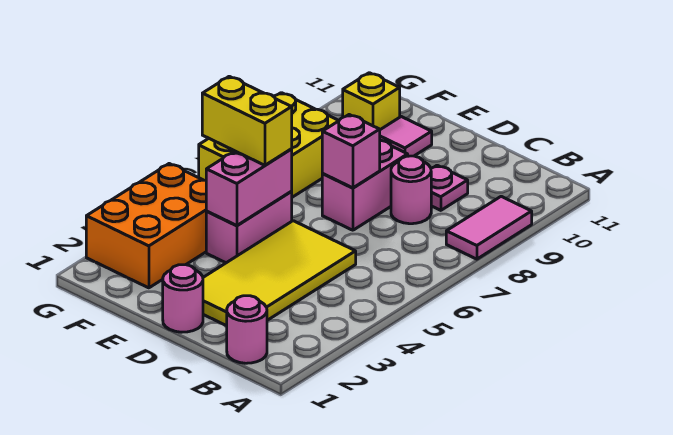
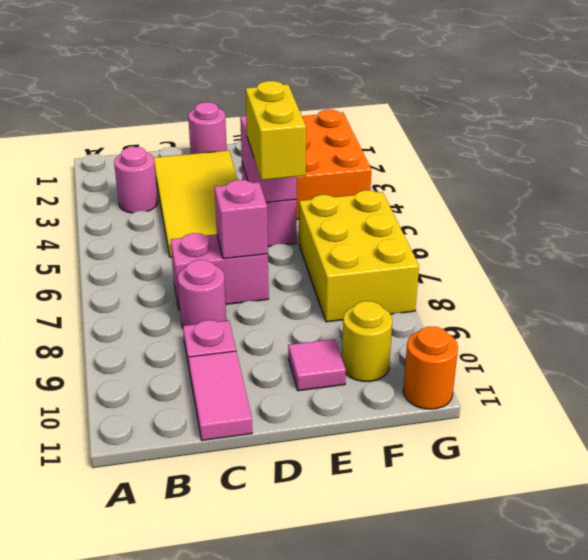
pink tile A8:A9 level 1 -> pink tile C10:C11 level 1
pink round brick B1 level 1 -> pink round brick B3 level 1
pink brick D7:D8 level 1 -> pink brick C7:D7 level 1
yellow brick E5:F5 level 3 -> yellow brick E5:E6 level 3
yellow brick F10 level 1 -> yellow round brick F10 level 1
none -> orange round brick G11 level 1

